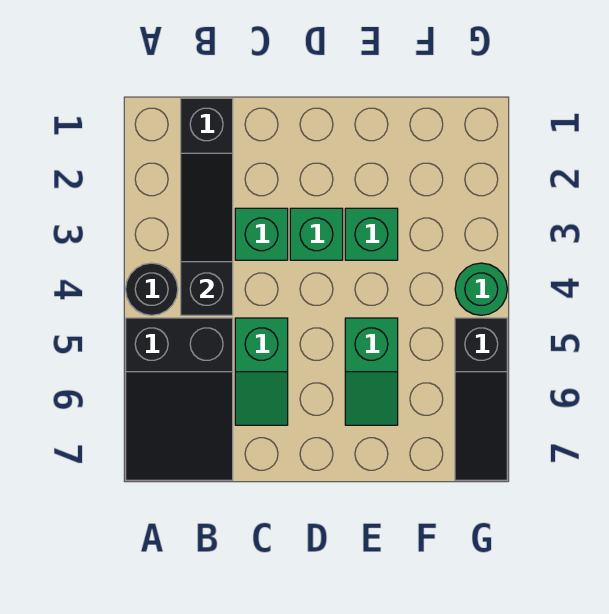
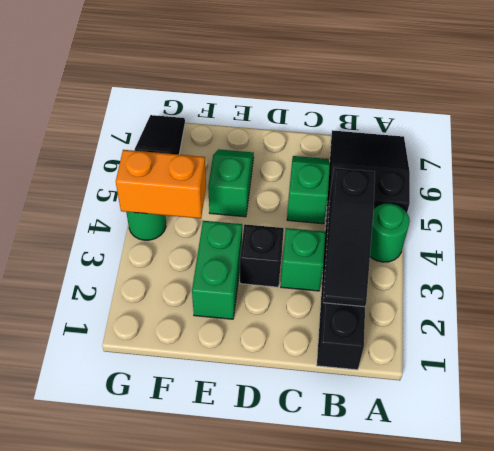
black round brick A4 level 1 -> green round brick A4 level 1
green brick D3 level 1 -> black brick D3 level 1
green brick E3 level 1 -> green brick E2:E3 level 1
none -> orange brick F4:G4 level 2

